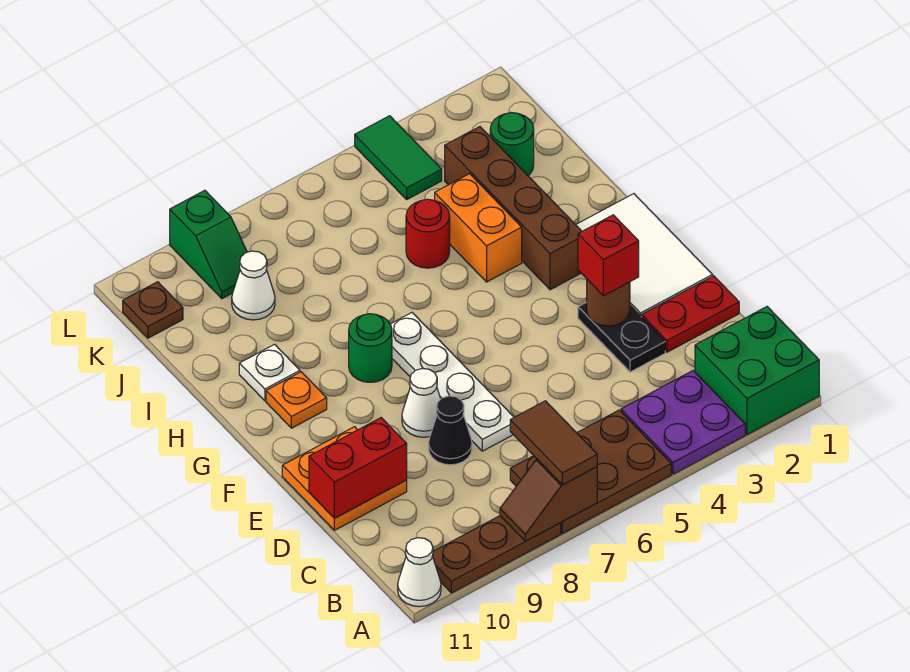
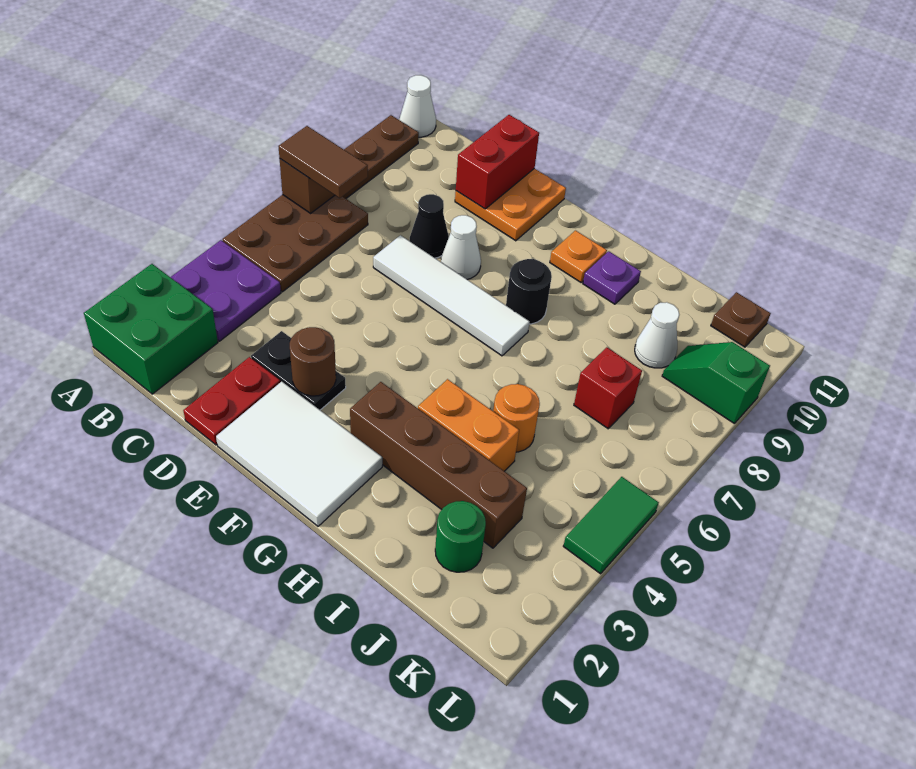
white plate D7:G7 level 1 -> white tile D7:G7 level 1
red brick E3 level 3 -> red brick J7 level 1
green round brick G8 level 1 -> black round brick G8 level 1
white plate H10 level 1 -> purple plate H10 level 1
red round brick I5 level 1 -> orange round brick I5 level 1
green tile K4:L4 level 1 -> green tile L4:L5 level 1

